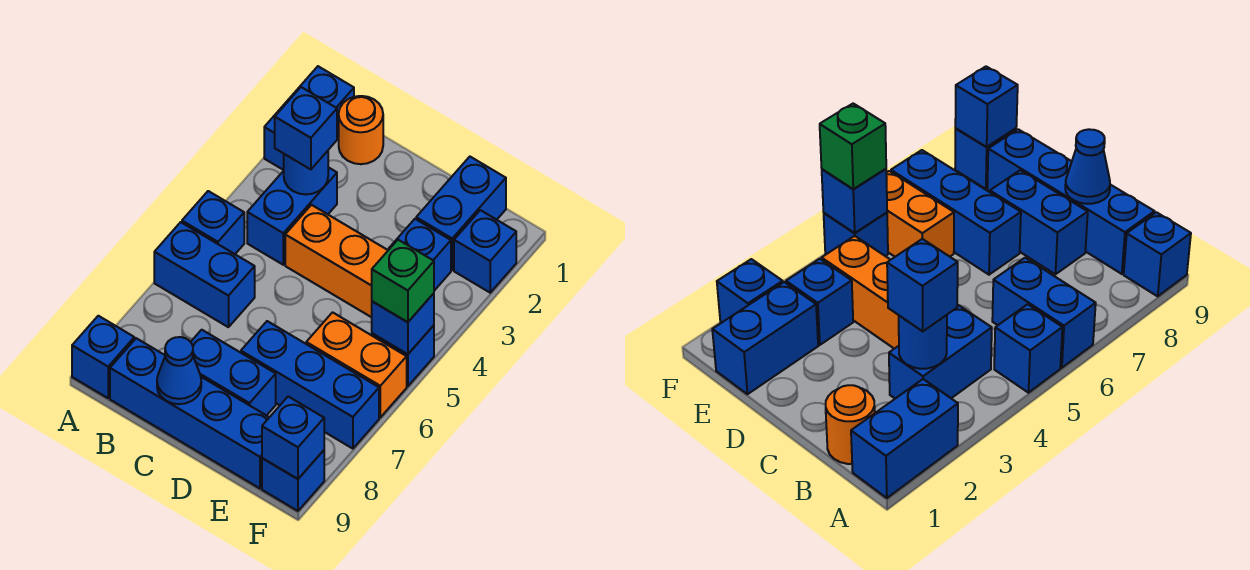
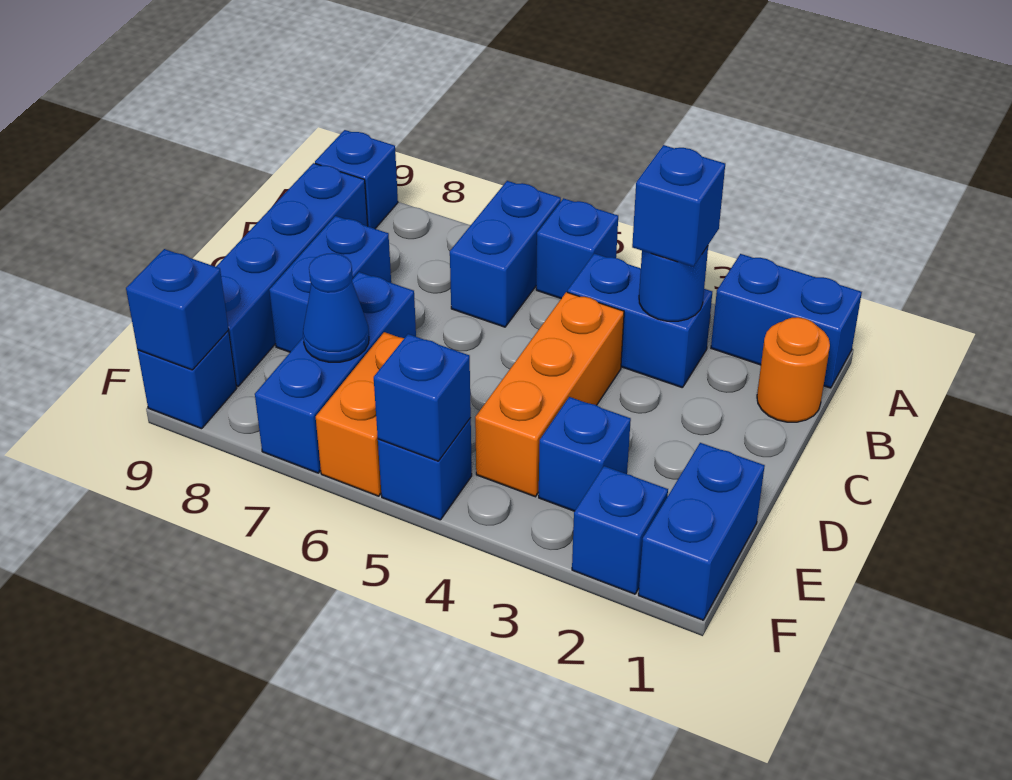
blue cone C9 level 2 -> blue cone E7 level 2
blue brick E1:E2 level 1 -> blue brick E1:F1 level 1
green brick F5 level 3 -> none

